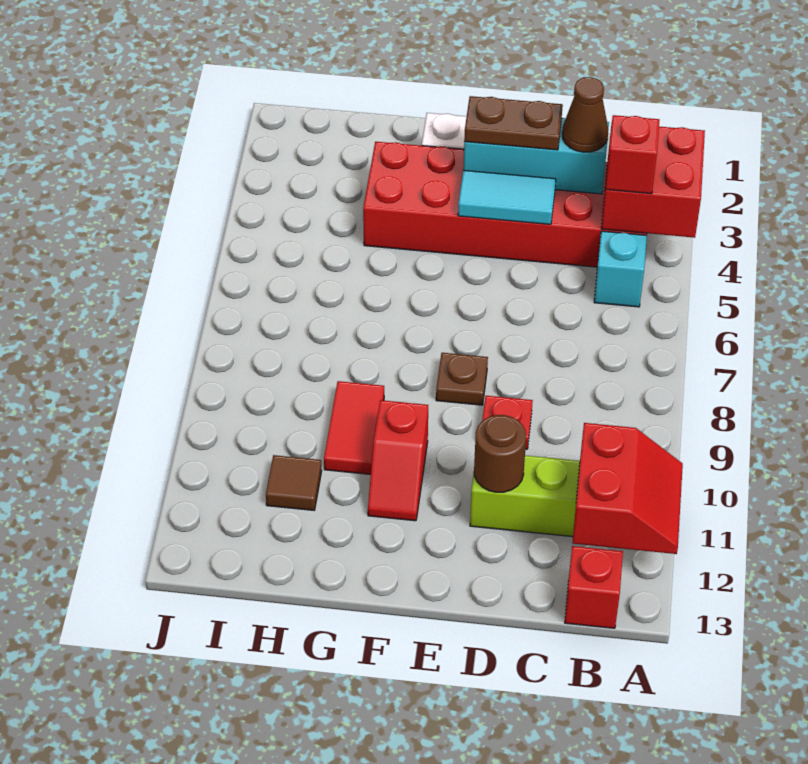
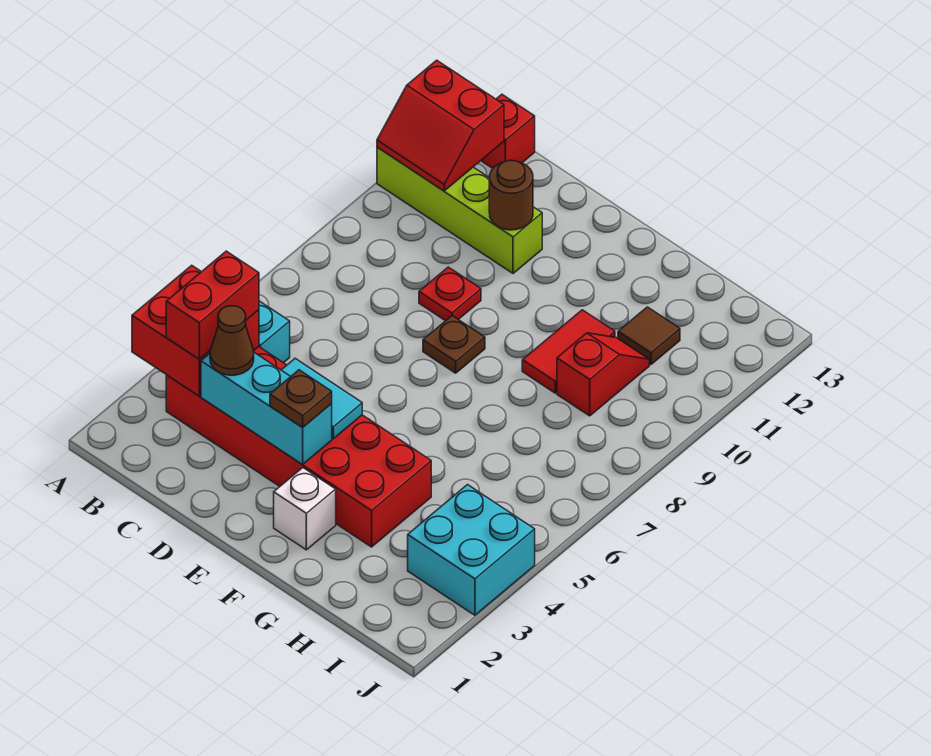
red slope A11:B12 level 2 top B -> red slope A11:B12 level 2 top 12
red brick B4 level 3 -> red brick B3:B4 level 3
brown plate D3:E3 level 3 -> brown plate E3 level 3
red slope F10:F11 level 1 top 10 -> red slope H9:H10 level 1 top 9
none -> cyan brick I3:J4 level 1

